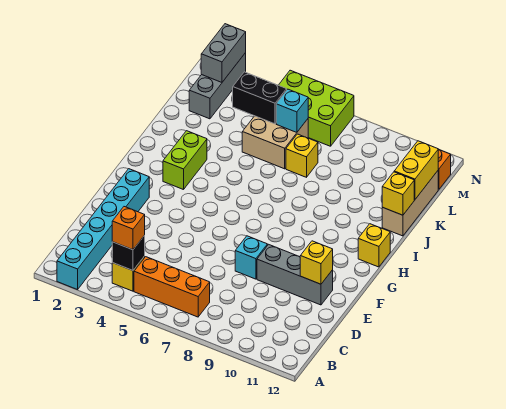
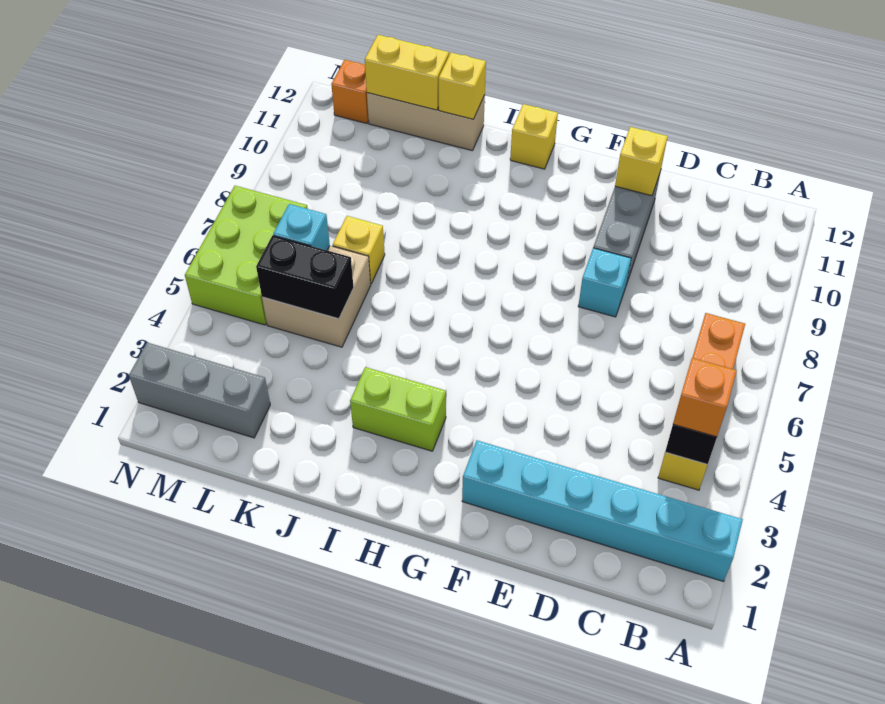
black brick L4:L5 level 2 -> black brick K5:L5 level 2
grey brick M2:N2 level 2 -> none

